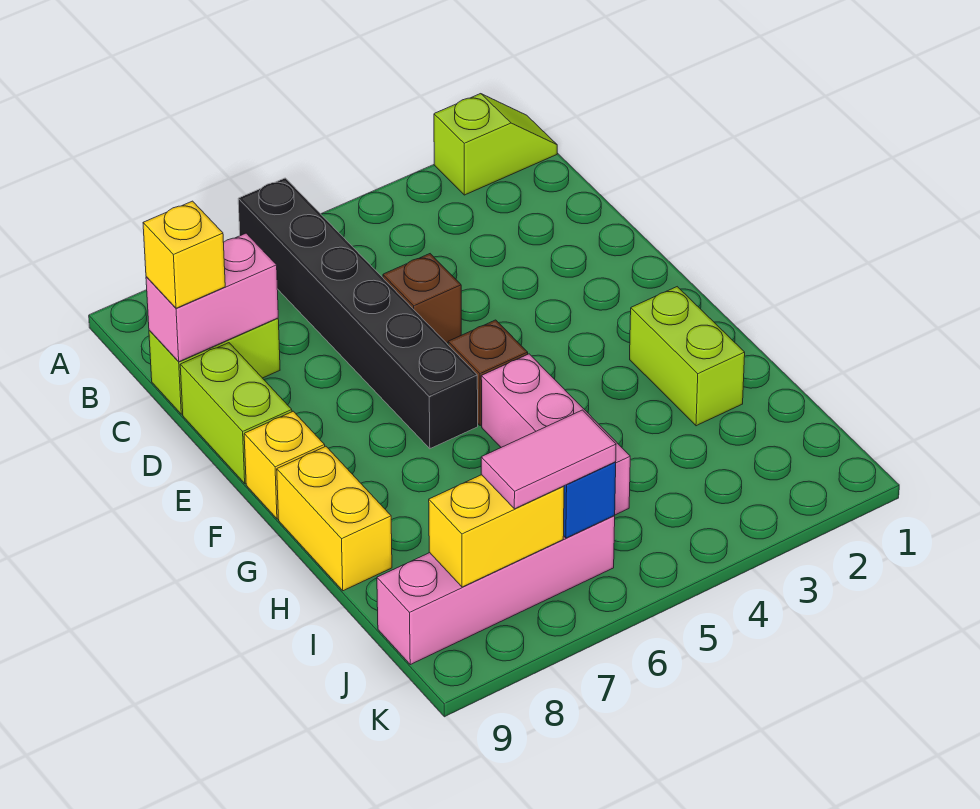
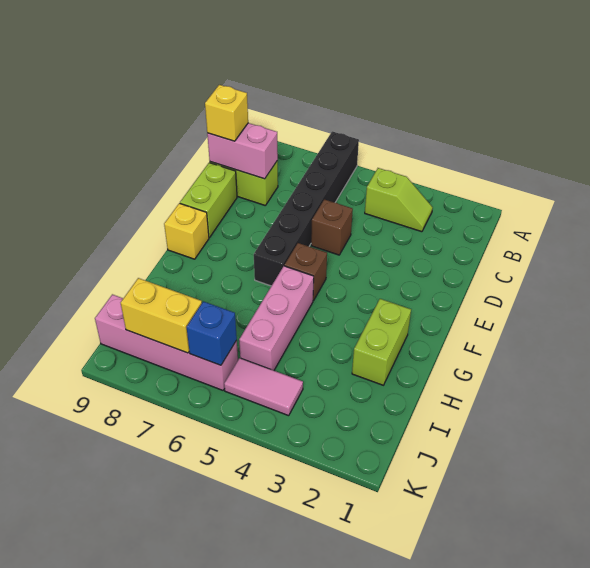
lime slope A1:A2 level 1 top 2 -> lime slope B3:B4 level 1 top 4
yellow brick G9:H9 level 1 -> none
pink tile J6:J7 level 3 -> pink tile J4:J5 level 1

